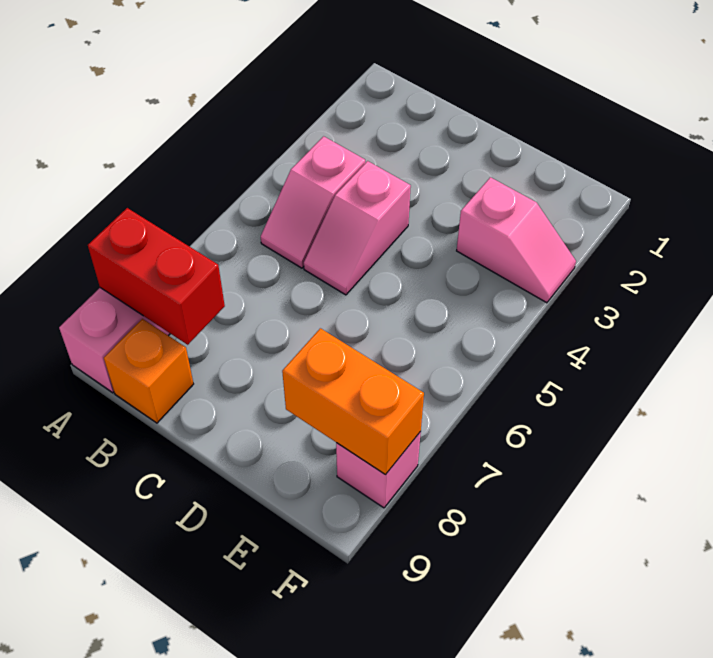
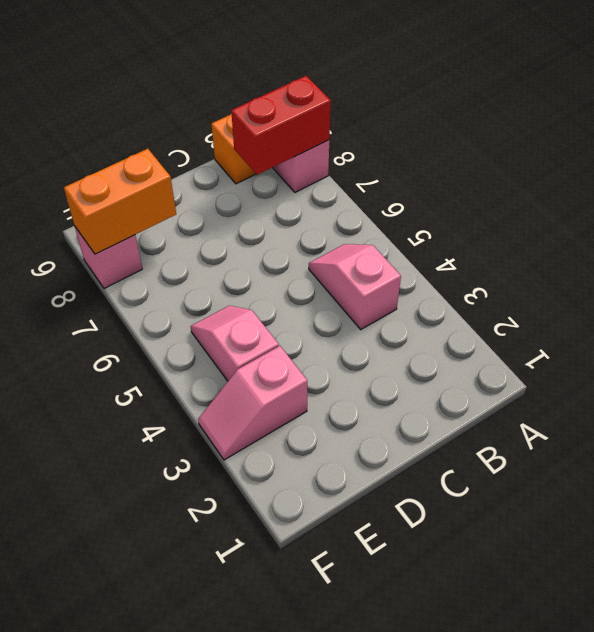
pink slope C4:C5 level 1 top 4 -> pink slope E4:E5 level 1 top 4

